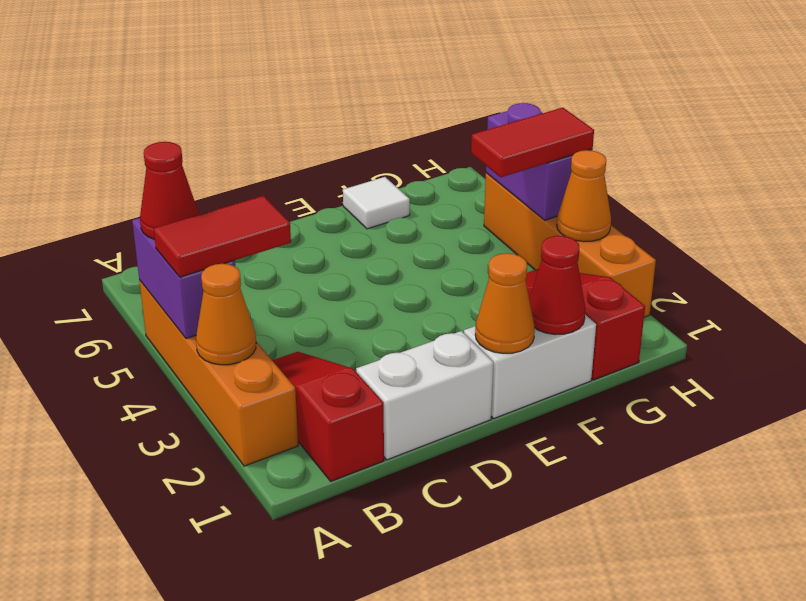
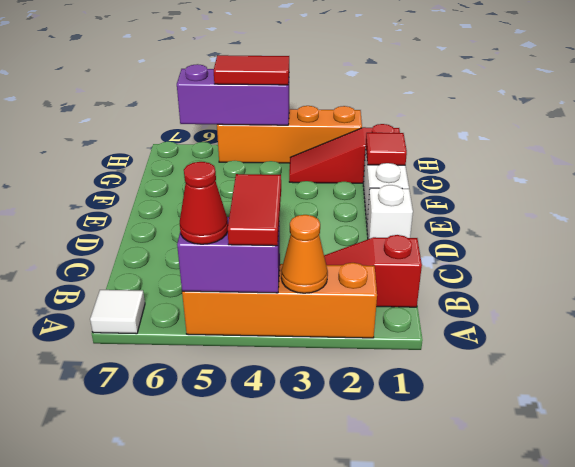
white brick C1:D1 level 1 -> white brick D1 level 1
orange cone E1 level 2 -> none
red cone F1 level 2 -> red tile F1 level 2
white tile F7 level 1 -> white tile A7 level 1
red tile G4:H4 level 3 -> red tile H4:H5 level 3
orange cone H3 level 2 -> none
purple brick H4:H5 level 2 -> purple brick H4:H6 level 2

